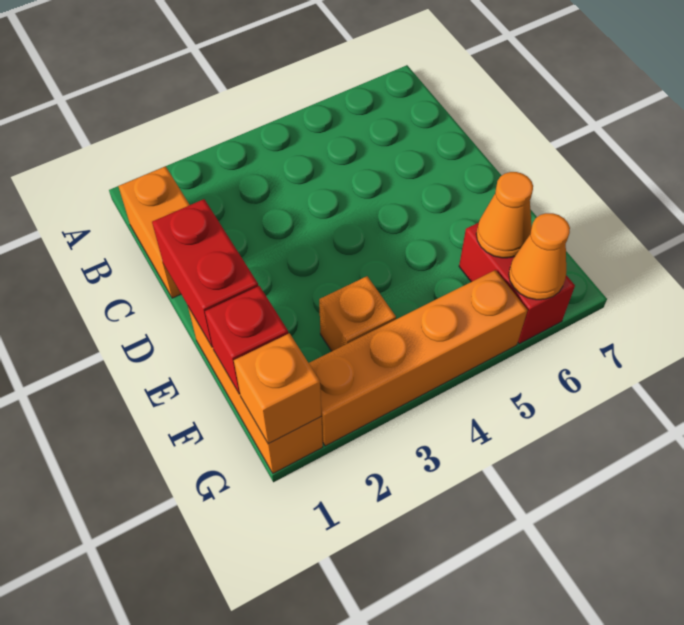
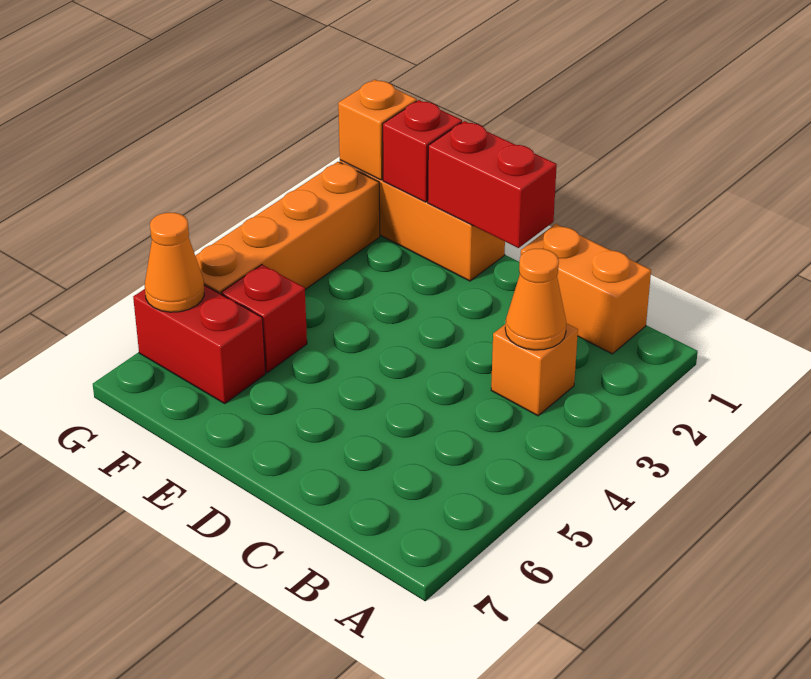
orange brick F3 level 1 -> orange brick B3 level 1
none -> red brick F5 level 1
orange cone F6 level 2 -> orange cone B3 level 2

